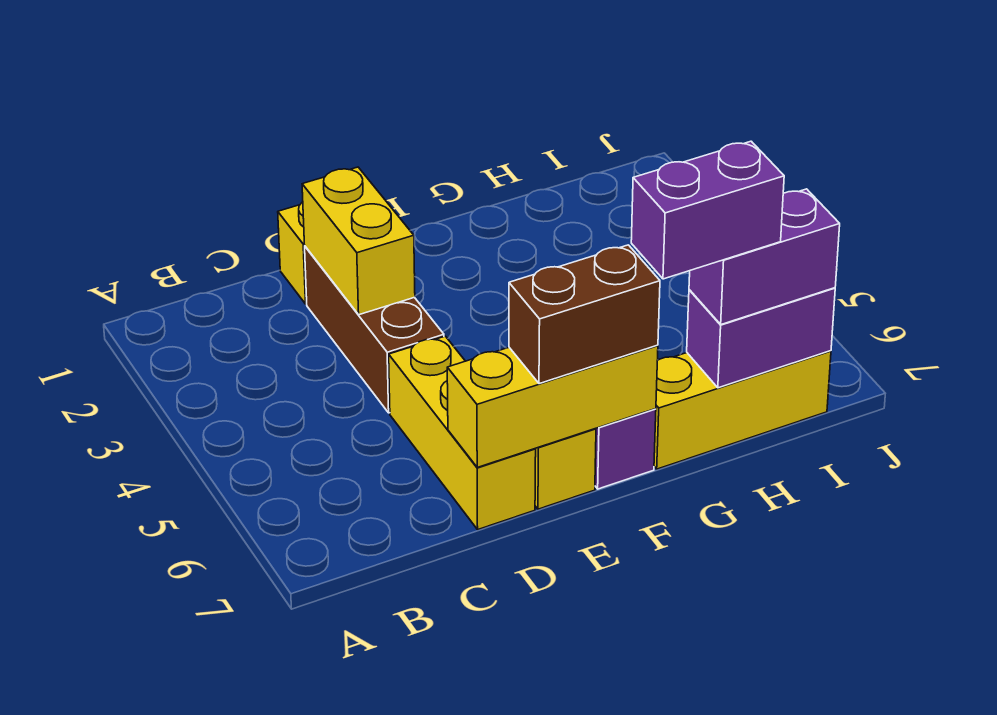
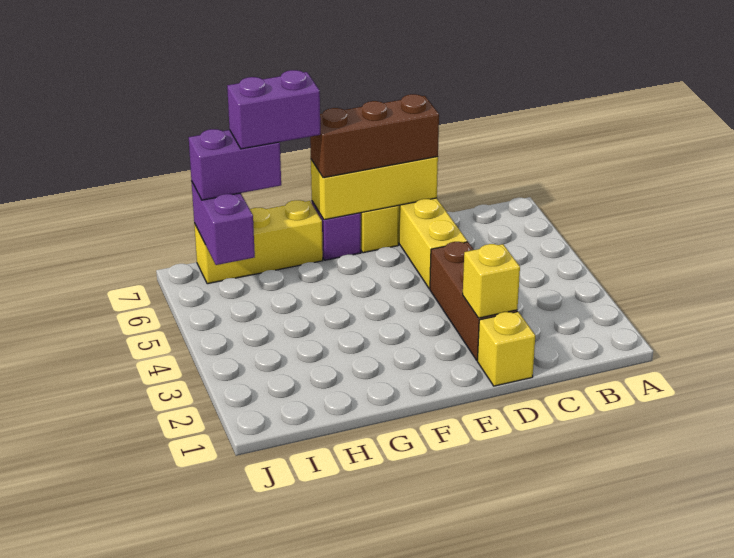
yellow brick D2:D3 level 2 -> yellow brick D2 level 2
brown brick E7:F7 level 3 -> brown brick D7:F7 level 3
purple brick H7:I7 level 2 -> purple brick I6:I7 level 2

